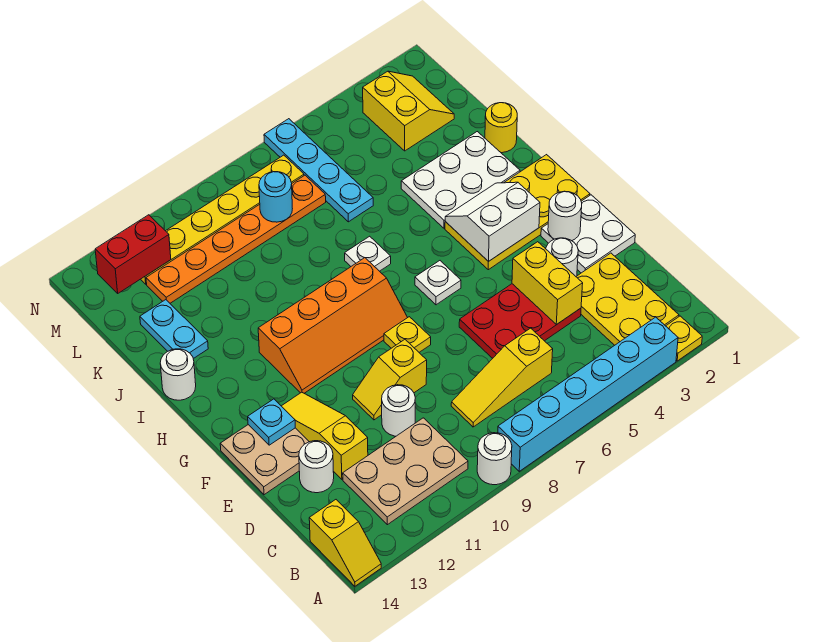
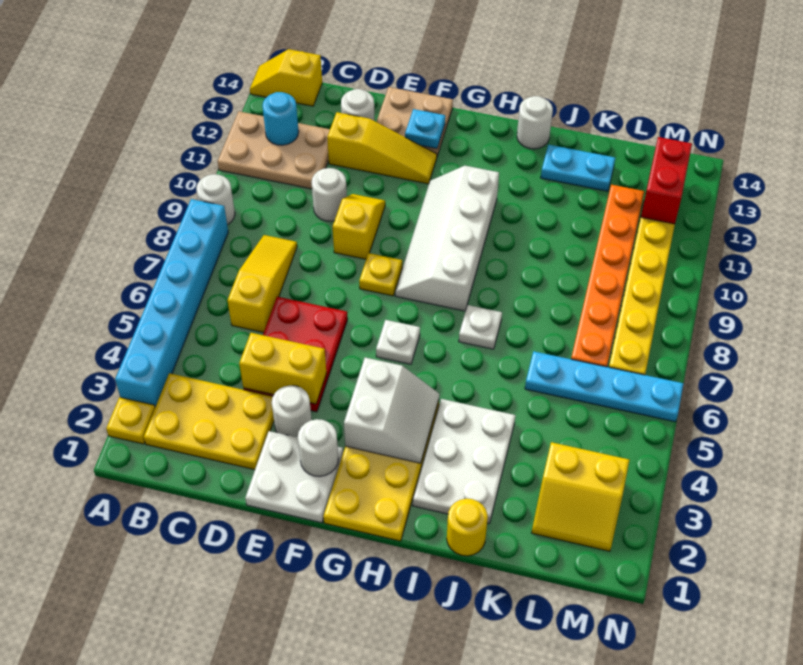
tan plate B10:C12 level 1 -> tan plate A11:C12 level 1
orange slope G8:H11 level 1 top H -> white slope G8:H11 level 1 top H
cyan round brick L8 level 2 -> cyan round brick B12 level 2

